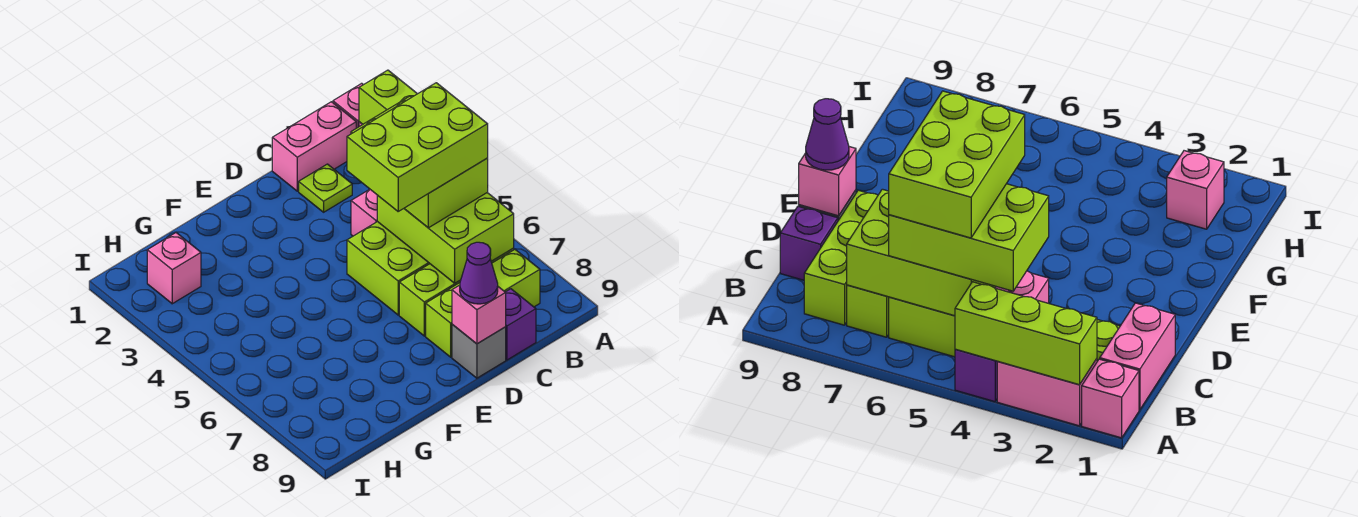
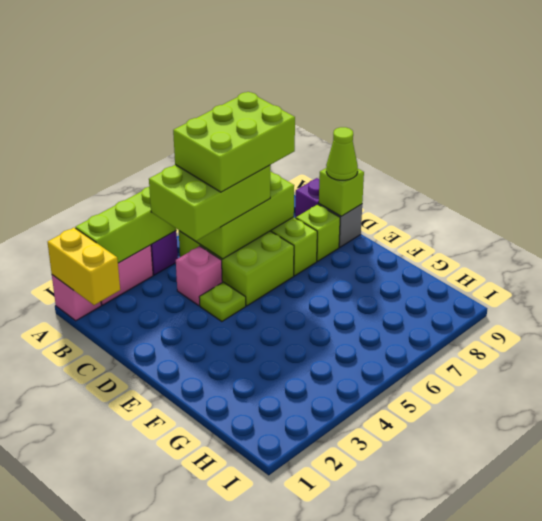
none -> yellow brick A1:B1 level 2
pink brick B1:C1 level 1 -> none
lime brick B5:D6 level 4 -> lime brick B5:C7 level 4
lime brick B8:D8 level 1 -> lime brick D8 level 1
lime plate C2 level 1 -> lime plate D4 level 1
pink brick D9 level 2 -> lime brick D9 level 2
purple cone D9 level 3 -> lime cone D9 level 3
pink brick H2 level 1 -> none

